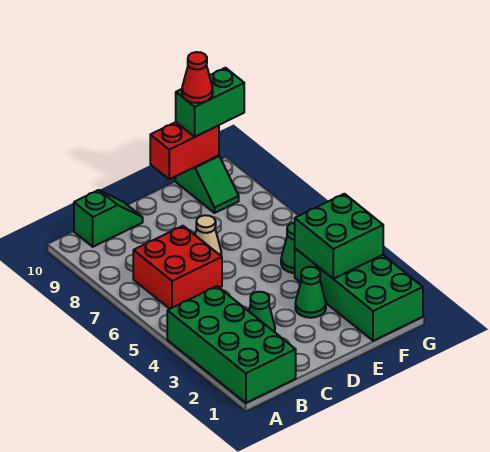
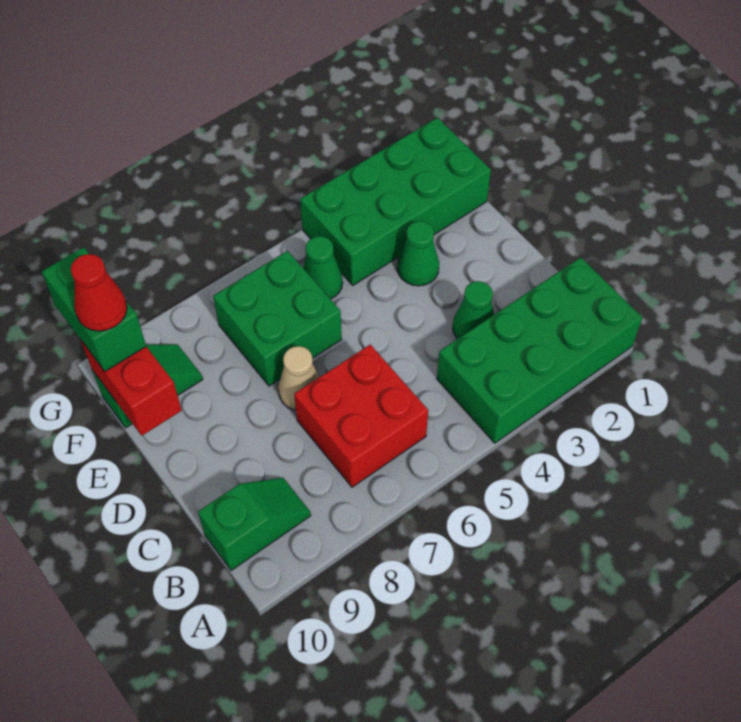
green slope B10:C10 level 1 top B -> green slope B9:B10 level 1 top 10
green brick F3:G4 level 2 -> green brick E6:F7 level 1

